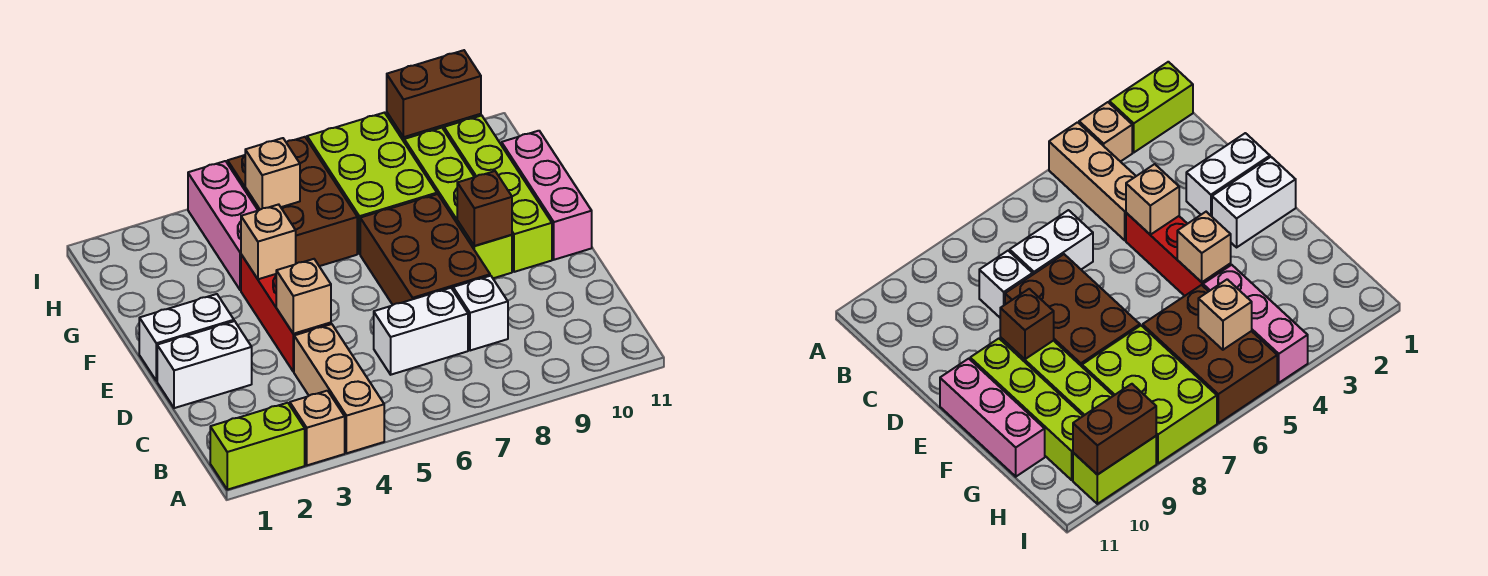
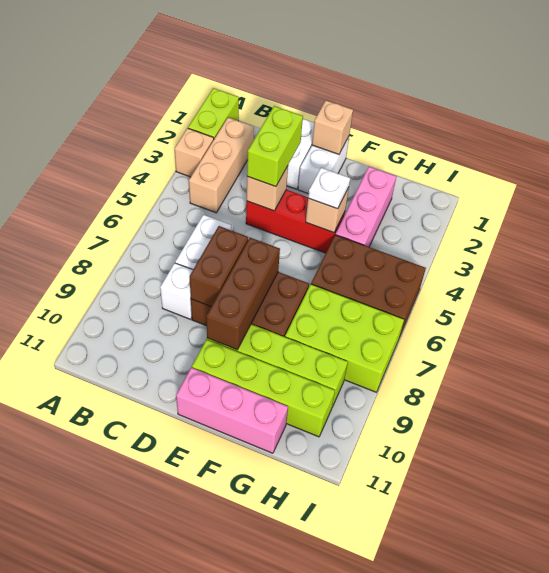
tan brick A4:C4 level 1 -> tan brick B2:B4 level 1
brown brick E9 level 2 -> brown brick E7:E9 level 2
none -> white plate F4 level 3
pink brick G4:I4 level 1 -> pink brick G2:G4 level 1
tan brick H5 level 2 -> tan brick E1 level 2
lime brick I9:I10 level 1 -> lime brick D3:D4 level 3
brown brick I9:I10 level 2 -> brown brick D7:D8 level 2

